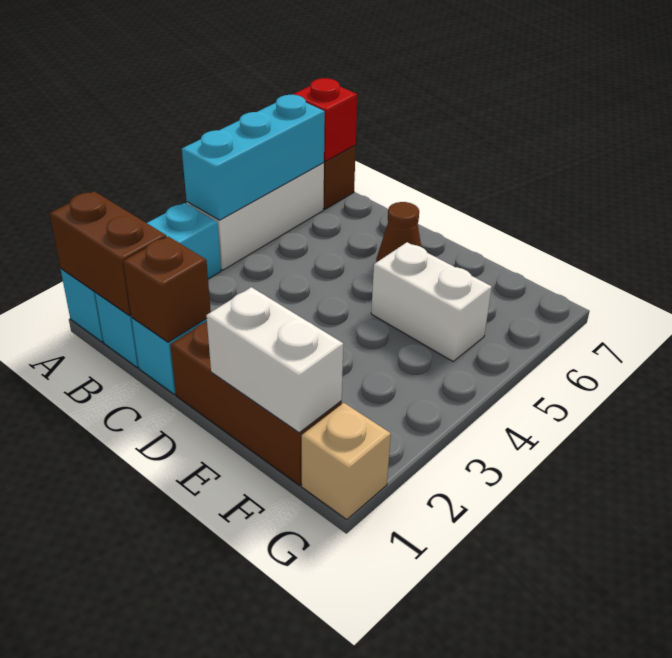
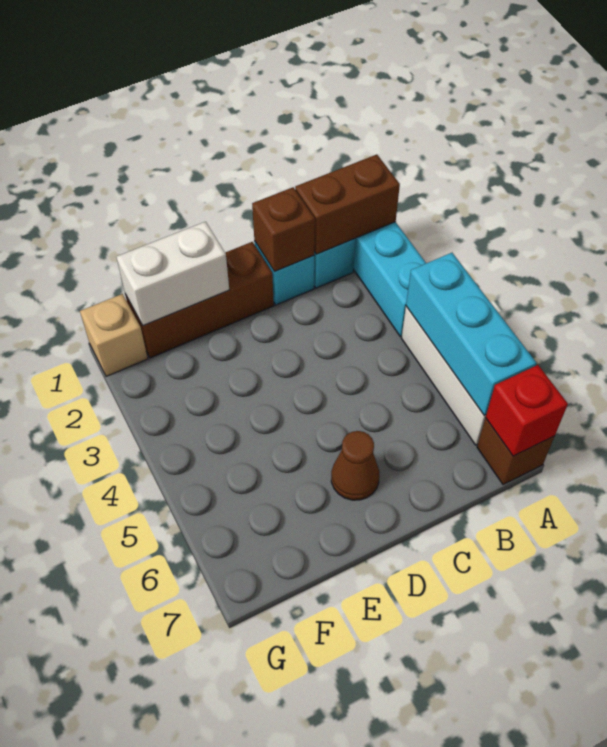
white brick E5:F5 level 1 -> none

